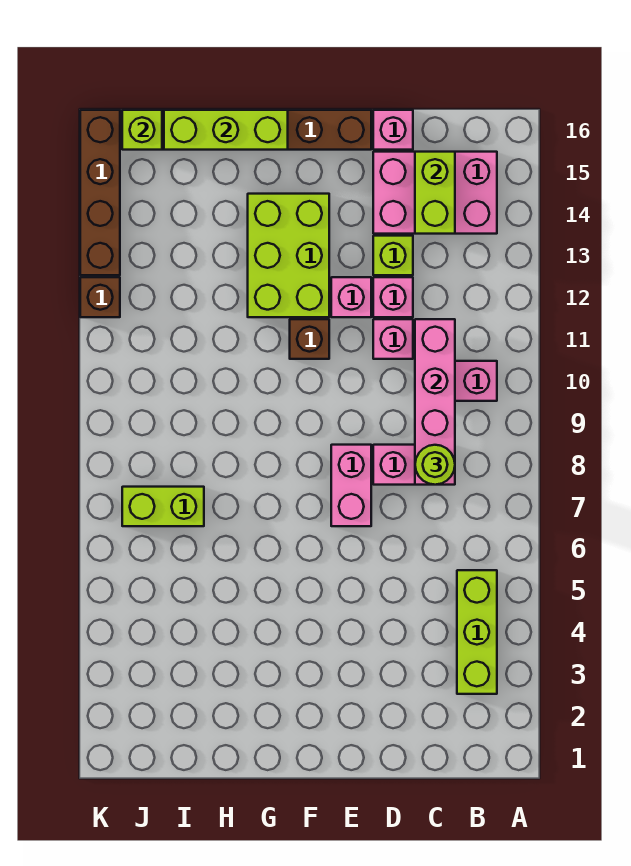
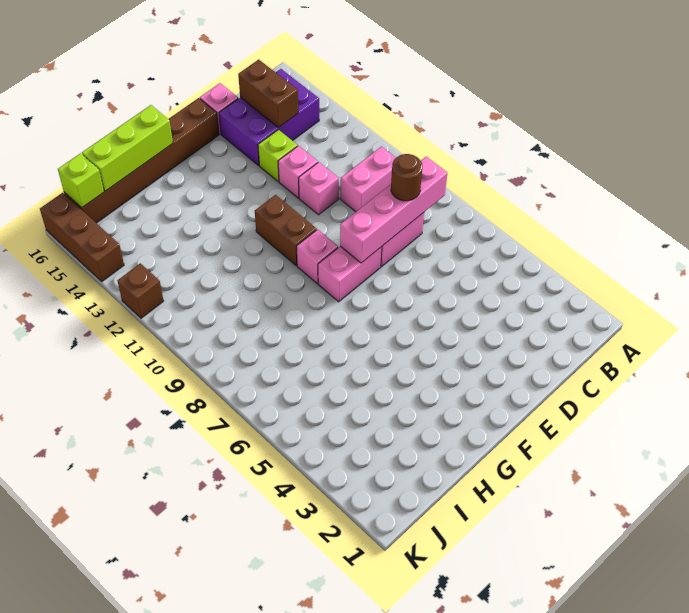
lime brick B3:B5 level 1 -> none
pink brick B14:D15 level 1 -> purple brick B14:D15 level 1
pink brick C8:C11 level 2 -> pink brick B8:E8 level 2
lime round brick C8 level 3 -> brown round brick C8 level 3
lime brick C14:C15 level 2 -> brown brick C14:C15 level 2
pink brick E7:E8 level 1 -> pink brick E8:F8 level 1
pink brick E12 level 1 -> pink brick F9 level 1
brown brick F11 level 1 -> brown brick F10:F11 level 1
lime brick F12:G14 level 1 -> none
lime brick I7:J7 level 1 -> none
brown brick K13:K16 level 1 -> brown brick K14:K16 level 1

